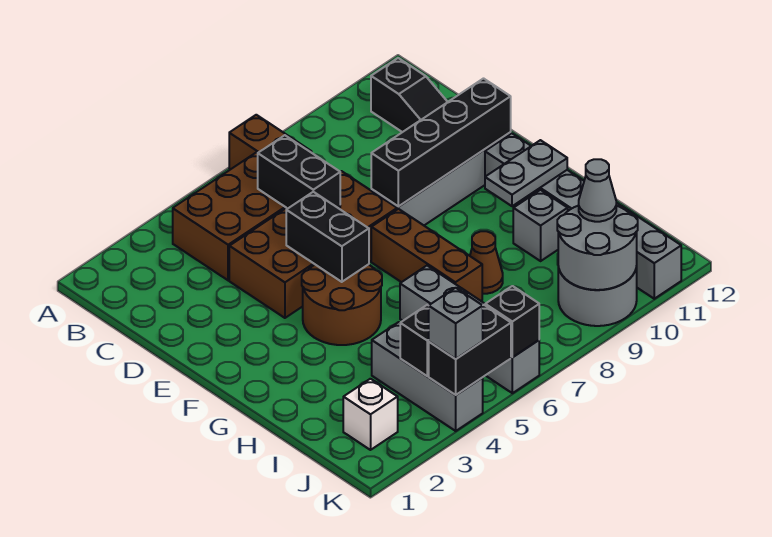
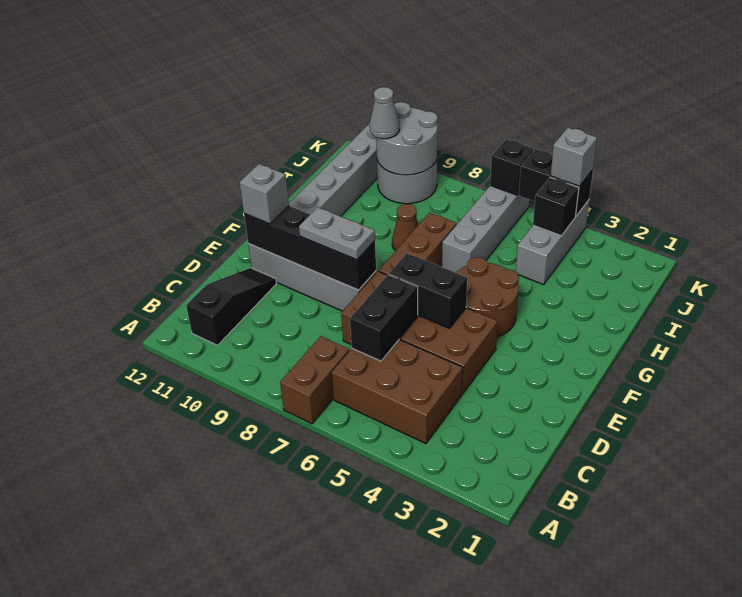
black brick E5:F5 level 2 -> black brick E5:E6 level 2
grey plate G10:G11 level 2 -> grey plate E8:E9 level 3
grey brick H10 level 1 -> grey brick E11 level 3
white brick J2 level 1 -> none

